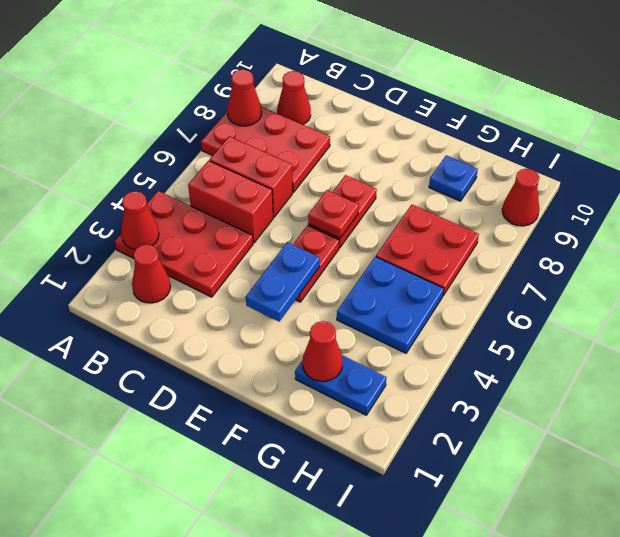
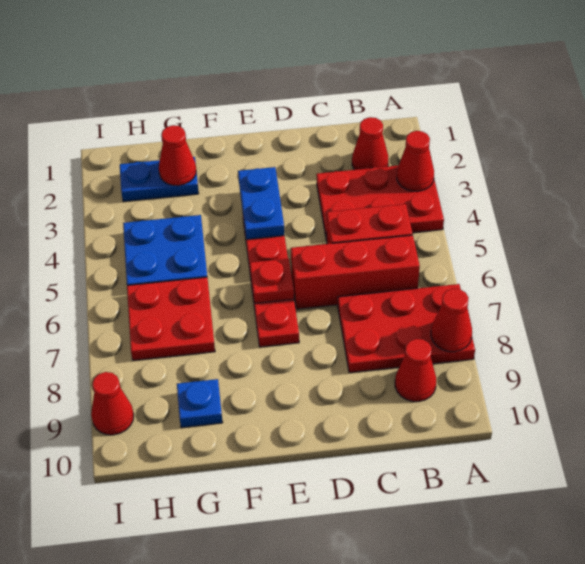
red brick B6:C6 level 1 -> red brick B6:D6 level 1

